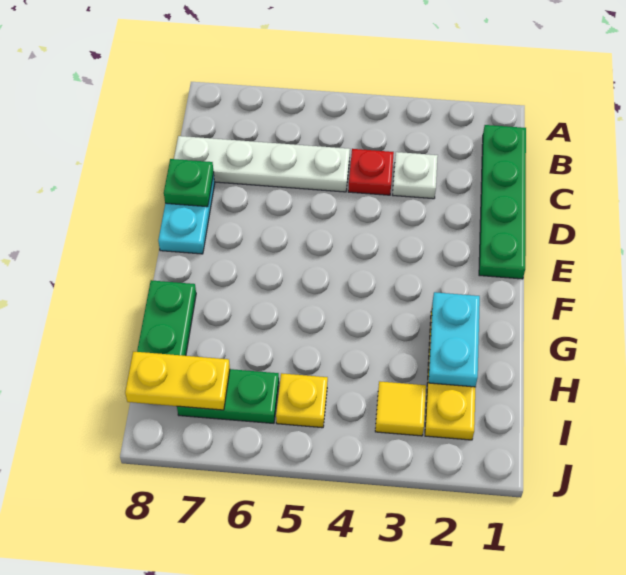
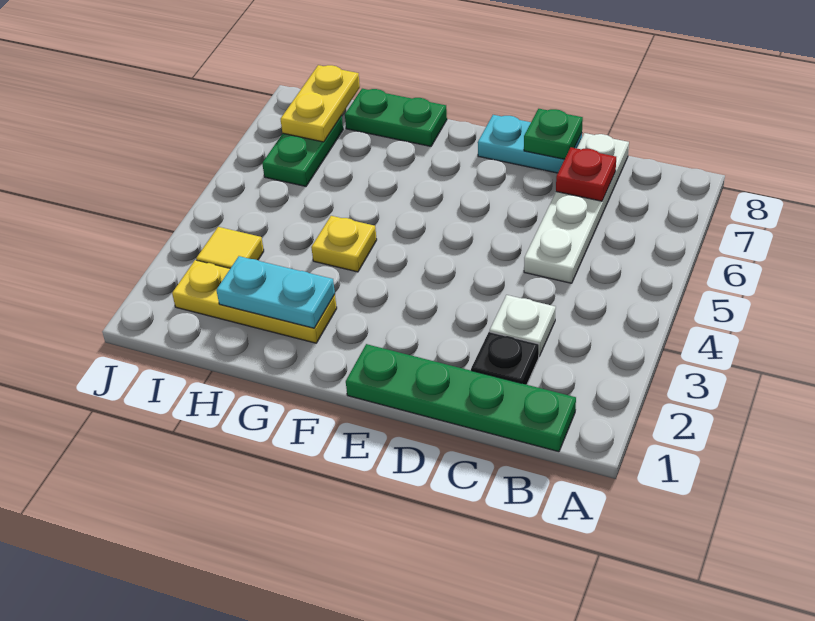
none -> black plate C2 level 1
red plate C4 level 1 -> red plate C7 level 2
yellow plate I5 level 1 -> yellow plate G4 level 1

